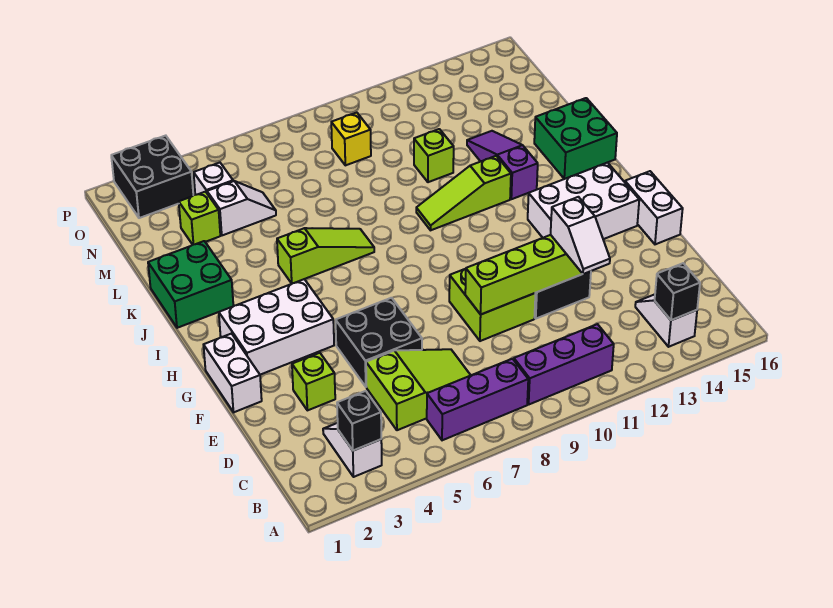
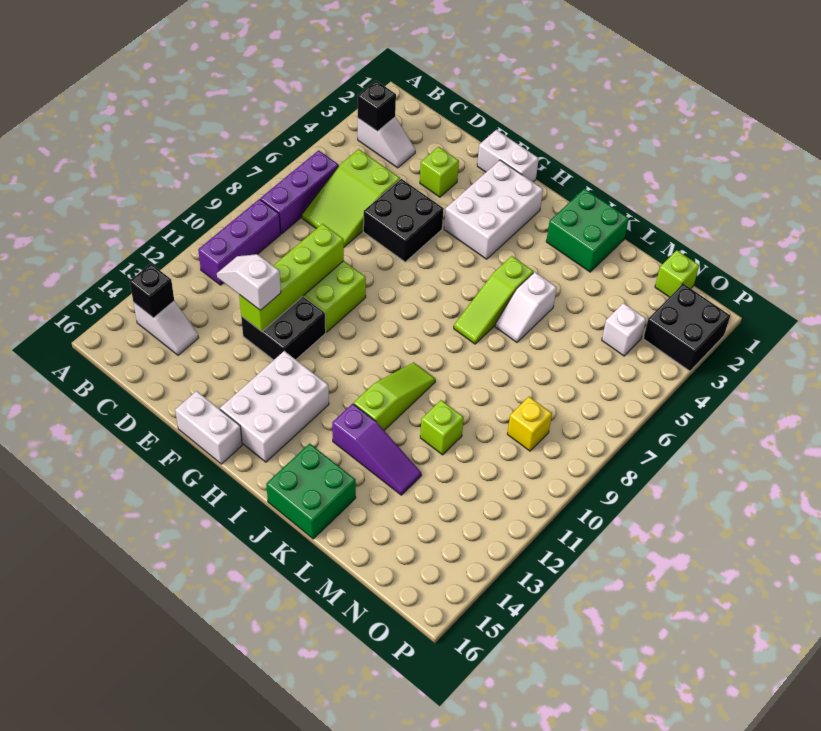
lime brick M3 level 1 -> lime brick N1 level 1
white slope M4:M5 level 1 top 4 -> white slope K5:K6 level 1 top 5

